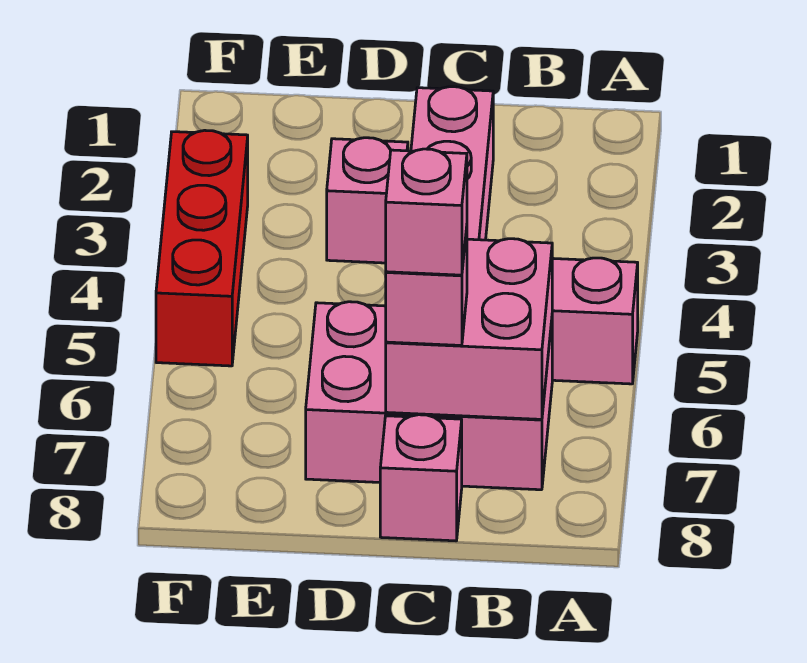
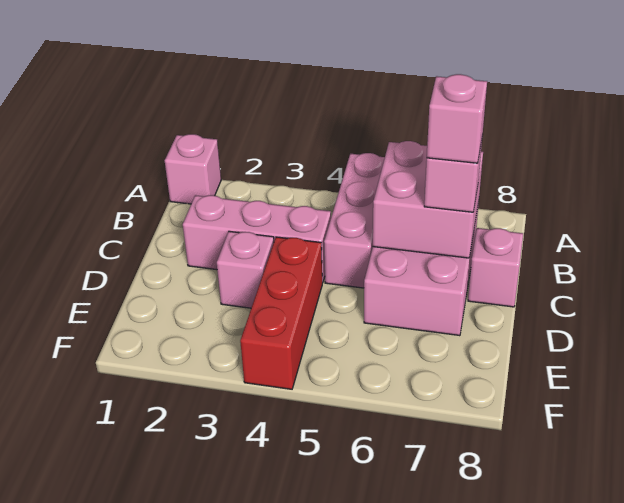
none -> pink brick A1 level 1
red brick F3:F5 level 1 -> red brick D4:F4 level 1

